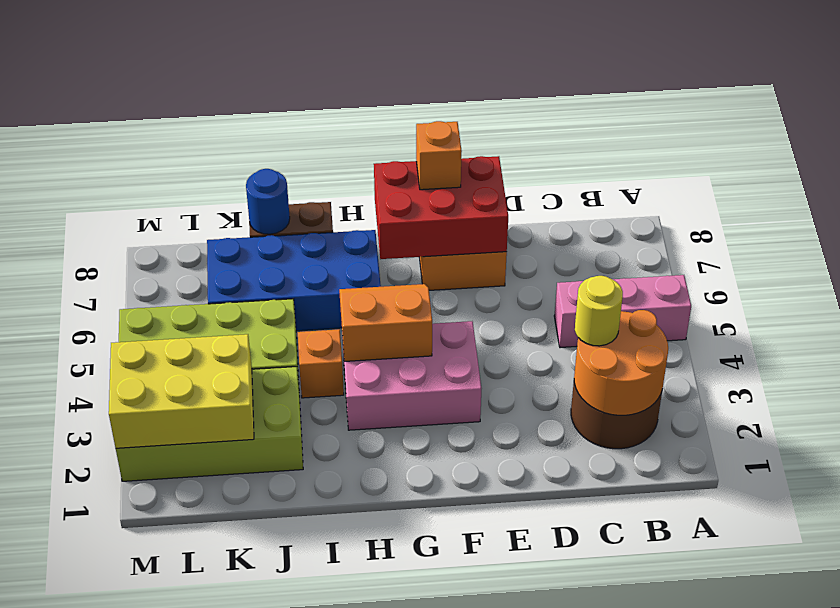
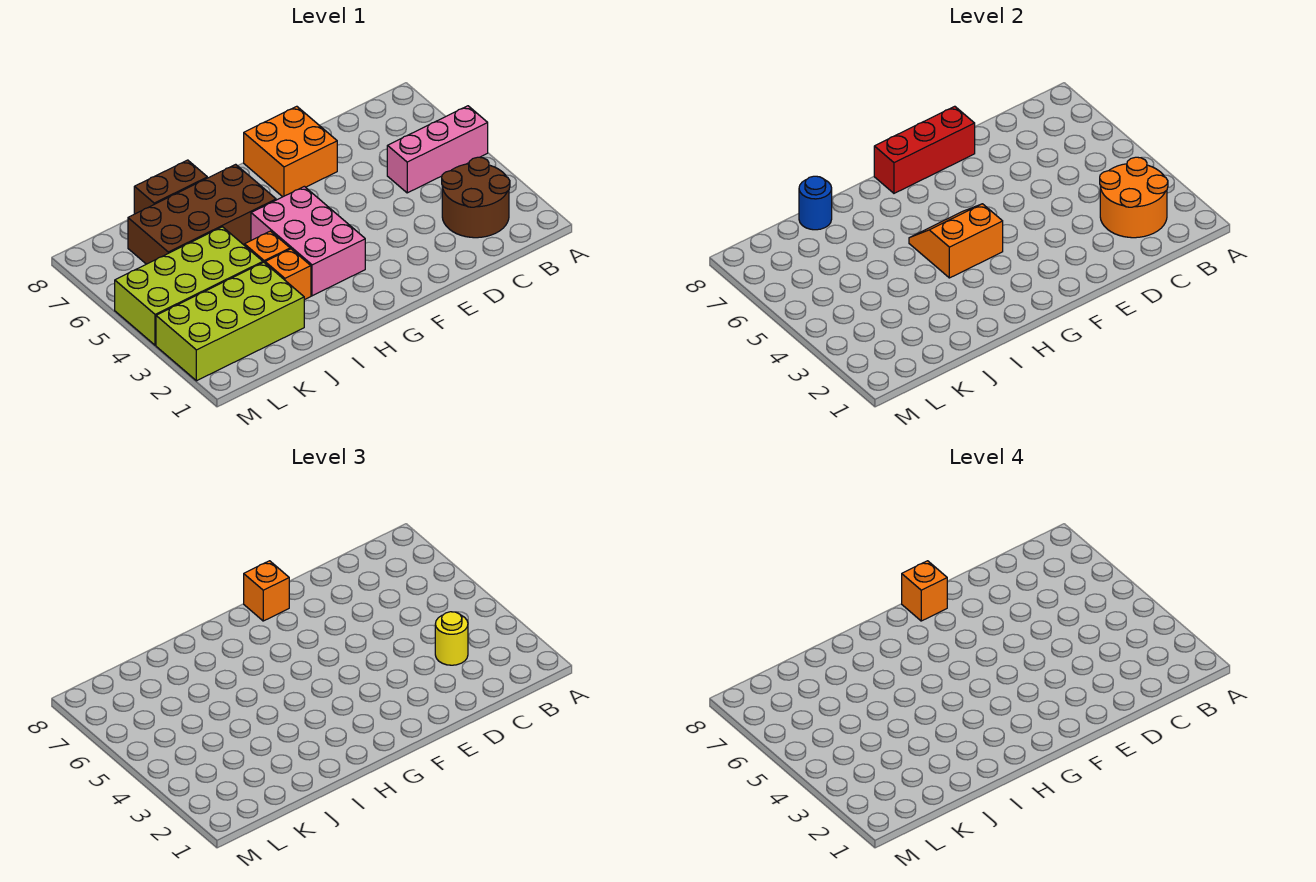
red brick E7:G8 level 2 -> red brick E8:G8 level 2
pink brick F3:H4 level 1 -> pink brick G3:H5 level 1
none -> orange brick F8 level 4
blue brick H6:K7 level 1 -> brown brick H6:K7 level 1
none -> orange brick I3 level 1
yellow brick K2:M3 level 2 -> none

